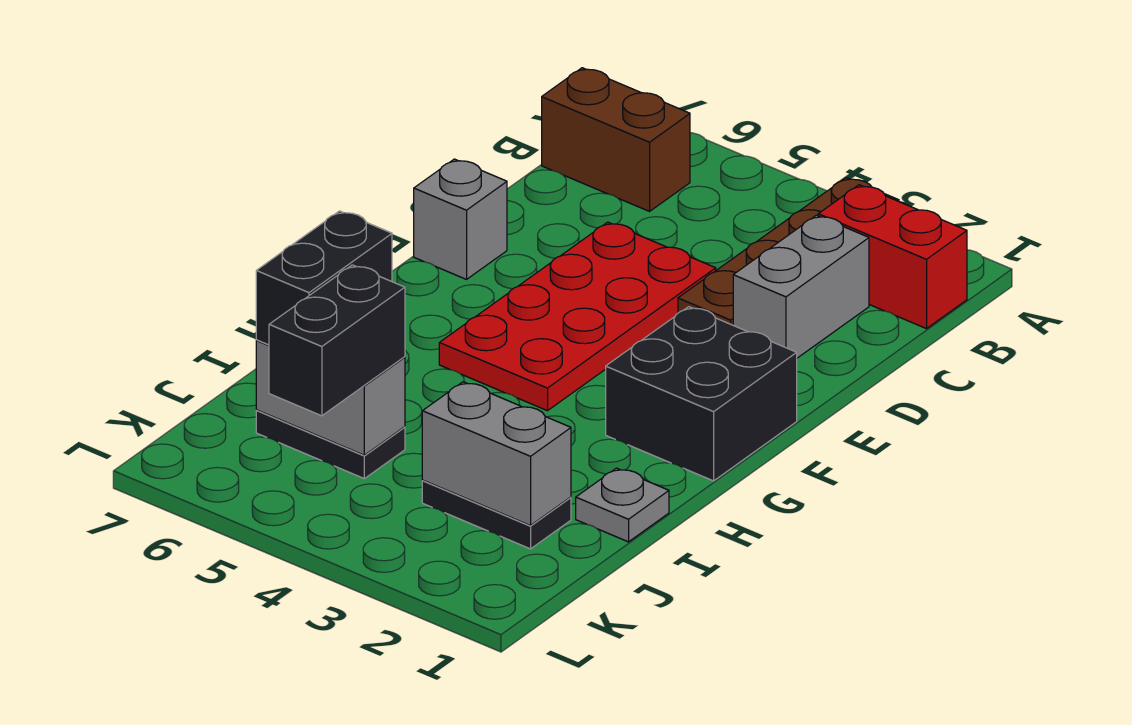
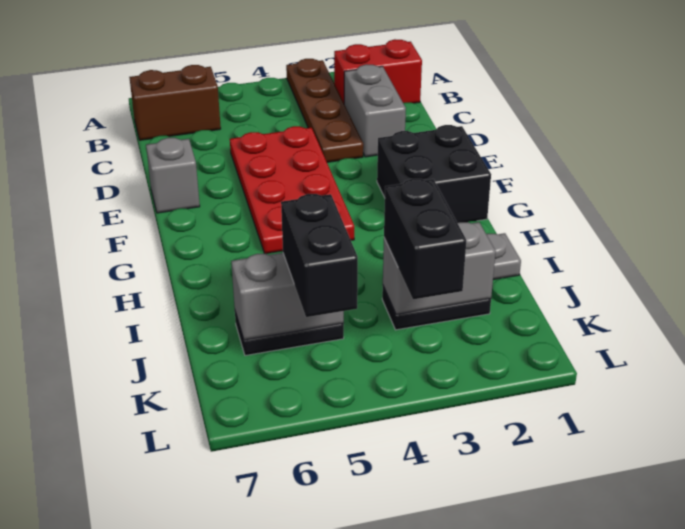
black brick I6:J6 level 3 -> black brick J3:K3 level 3

